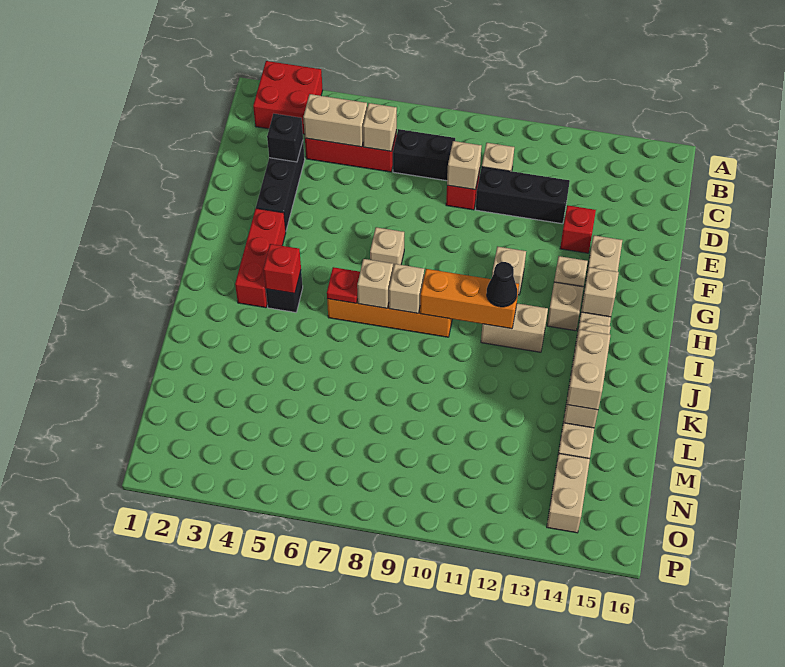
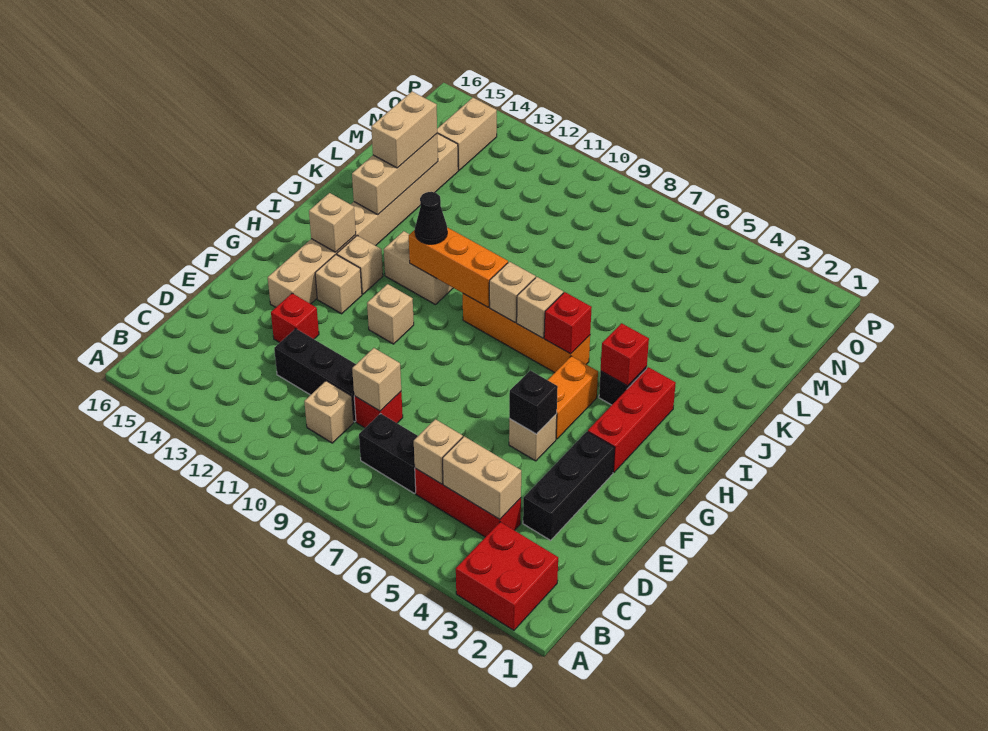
black brick D3 level 2 -> black brick F5 level 2
none -> orange brick G5:H5 level 1
tan brick G7 level 1 -> tan brick F5 level 1
red plate I6 level 2 -> red brick I6 level 2

